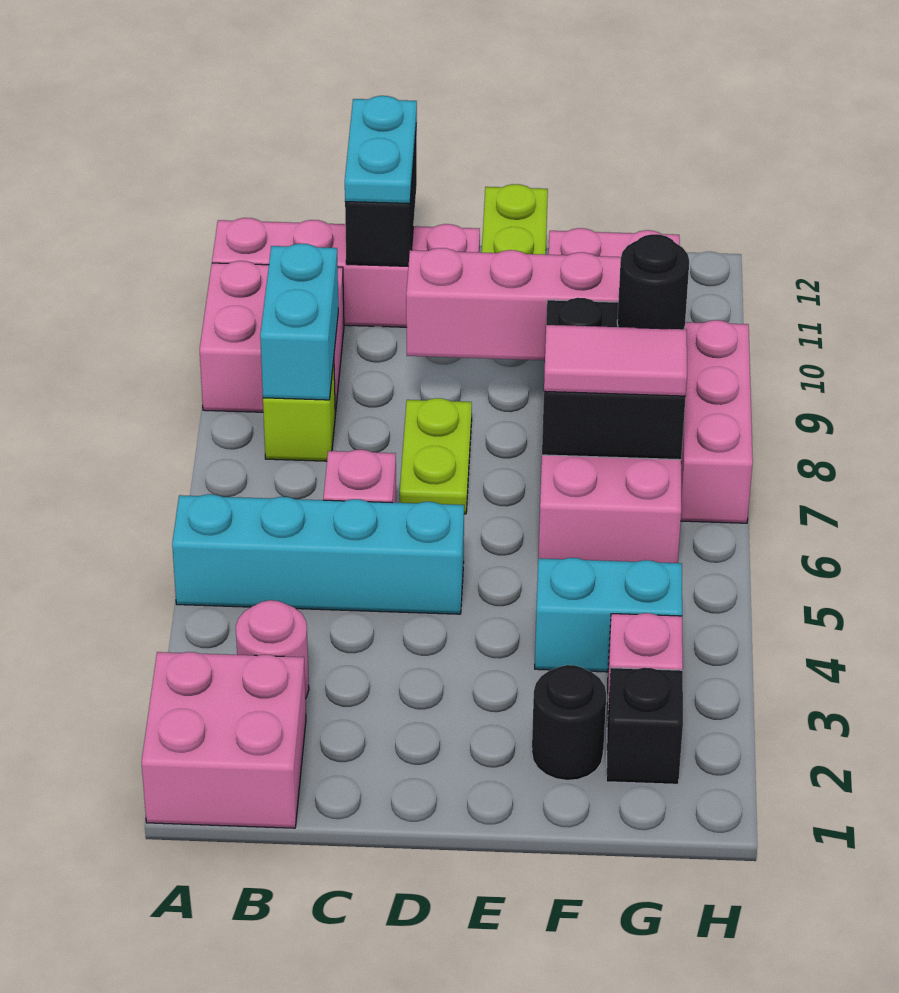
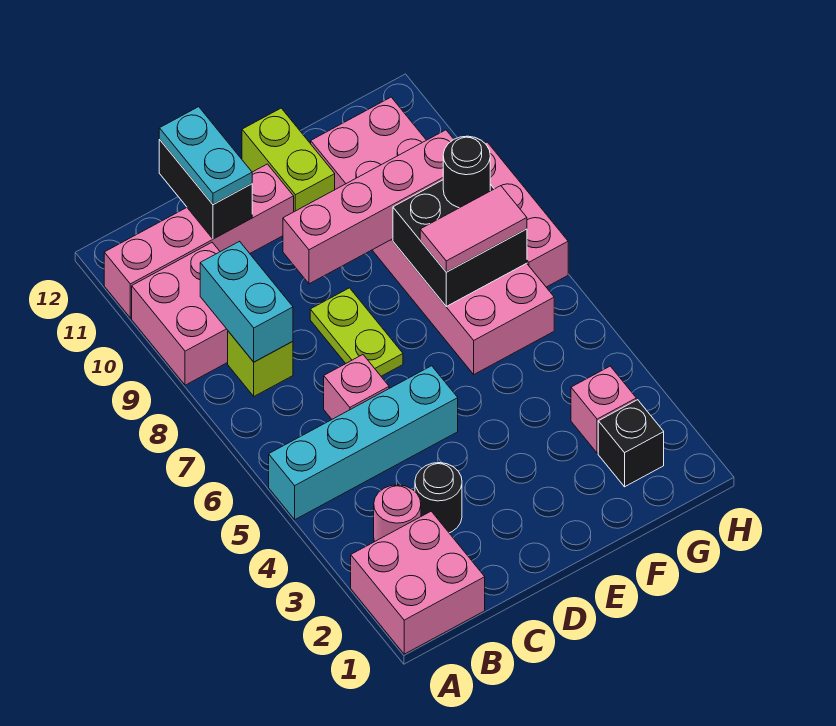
black round brick F2 level 1 -> black round brick C3 level 1
cyan brick F4:G4 level 1 -> none

